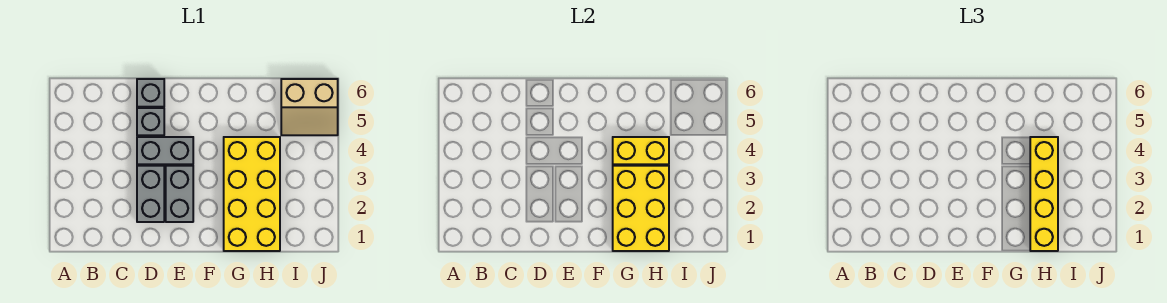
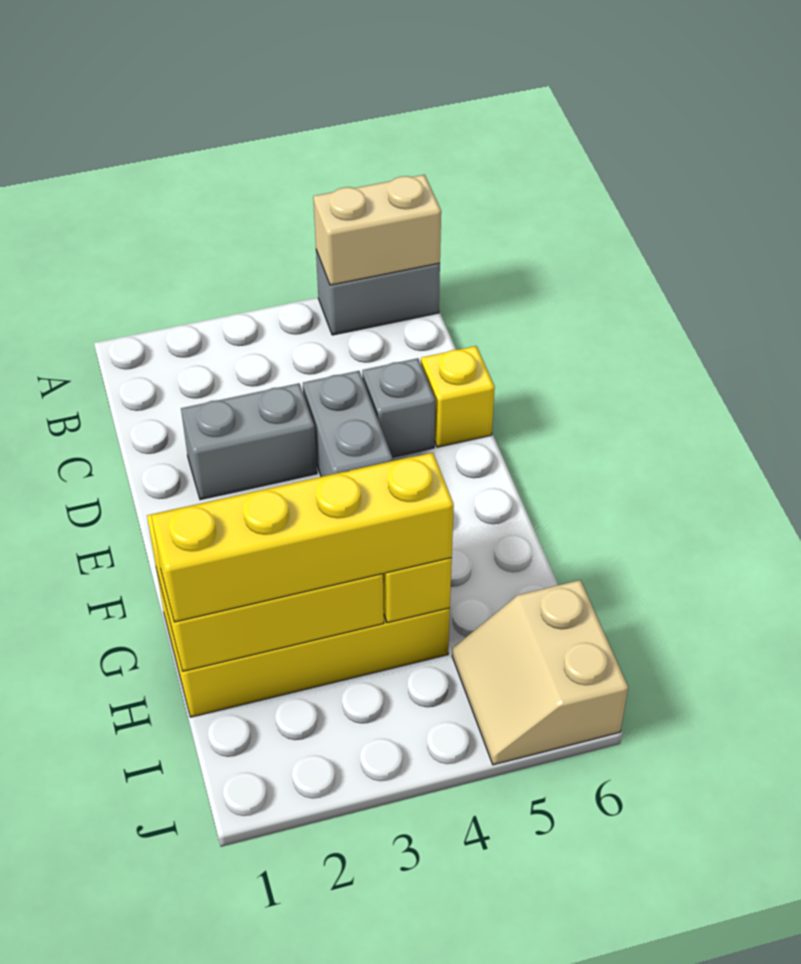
none -> tan brick A5:A6 level 2
grey brick D6 level 1 -> yellow brick D6 level 1
grey brick E2:E3 level 1 -> grey brick A5:A6 level 1

